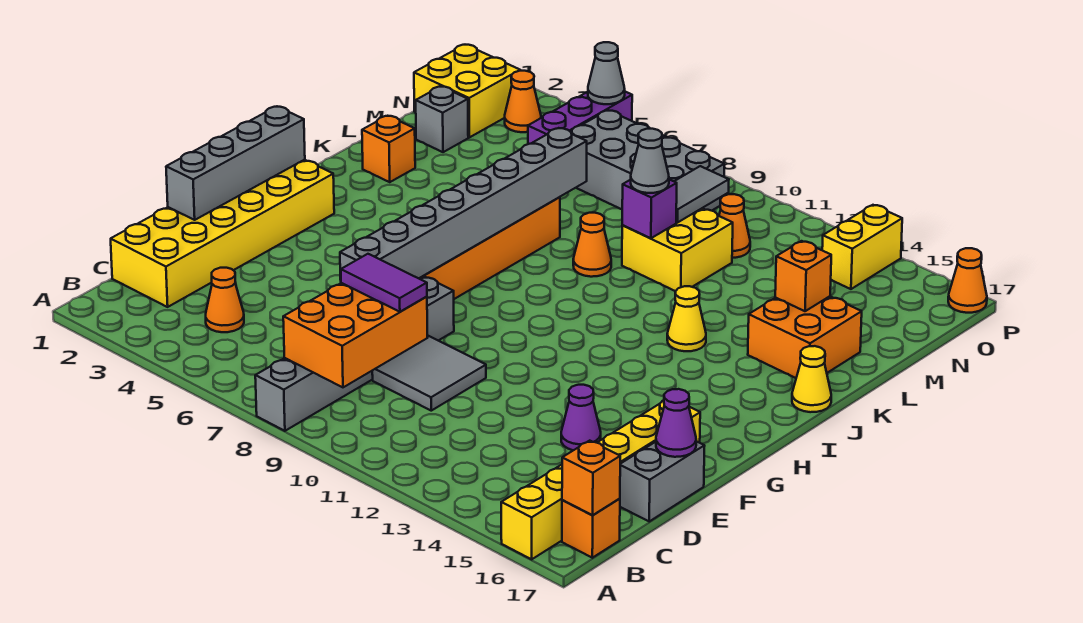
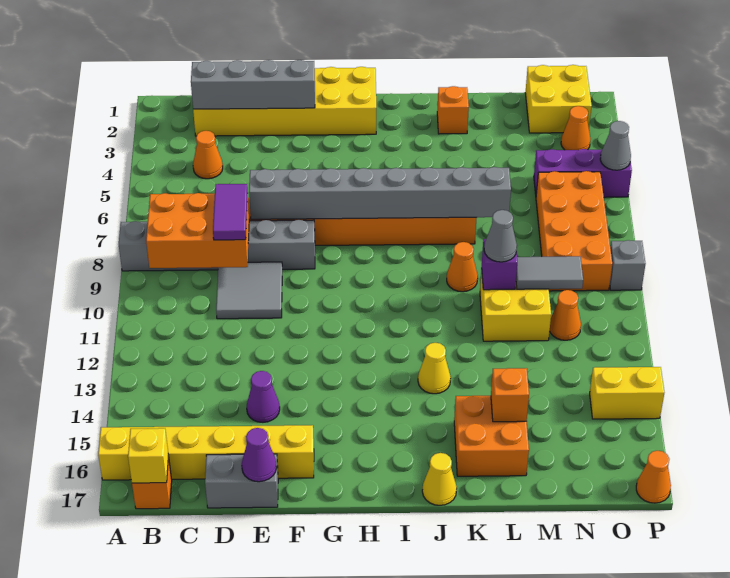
orange brick B17 level 2 -> yellow brick B17 level 2
grey brick E1:H1 level 2 -> grey brick C2:F2 level 2
grey brick M2 level 1 -> grey brick P9 level 1
grey brick N6:O9 level 1 -> orange brick N6:O9 level 1

